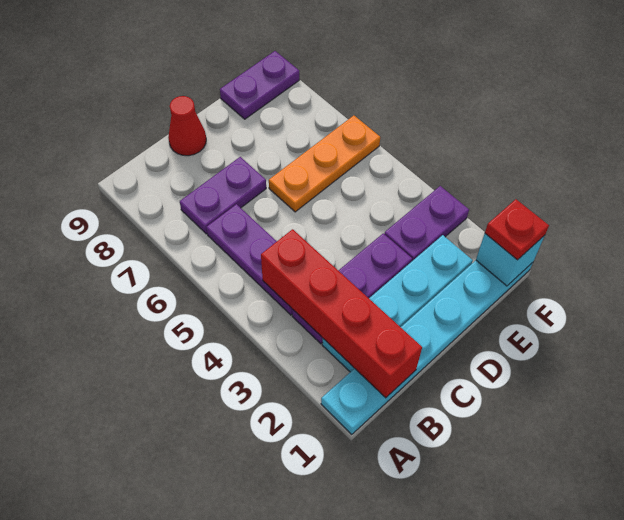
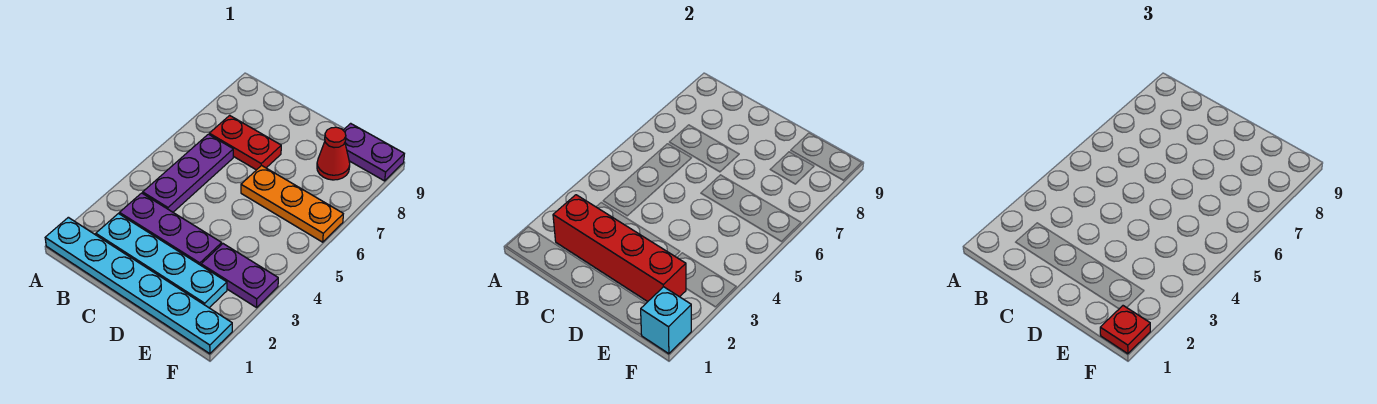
red brick B1:B4 level 2 -> red brick B2:E2 level 2
purple plate B7:C7 level 1 -> red plate B7:C7 level 1
red cone C9 level 1 -> red cone E8 level 1

